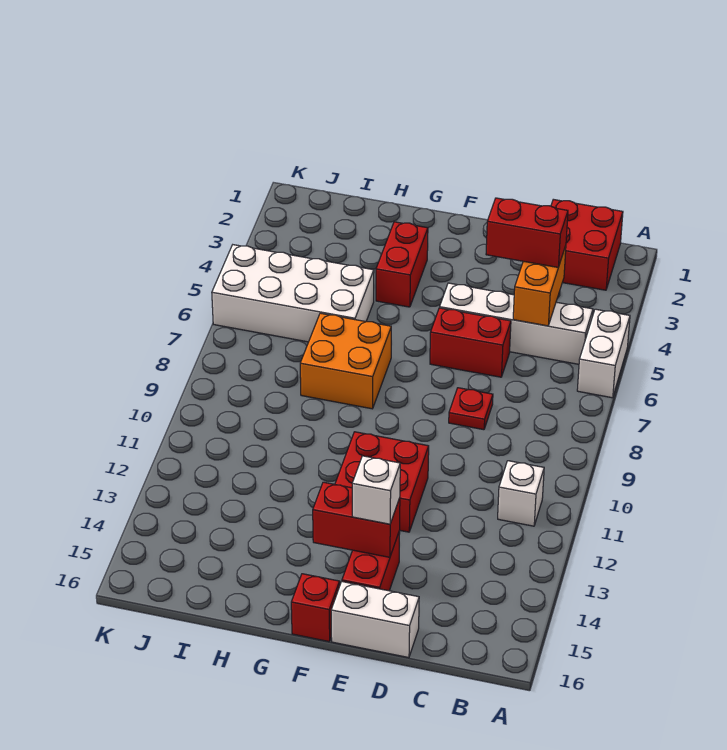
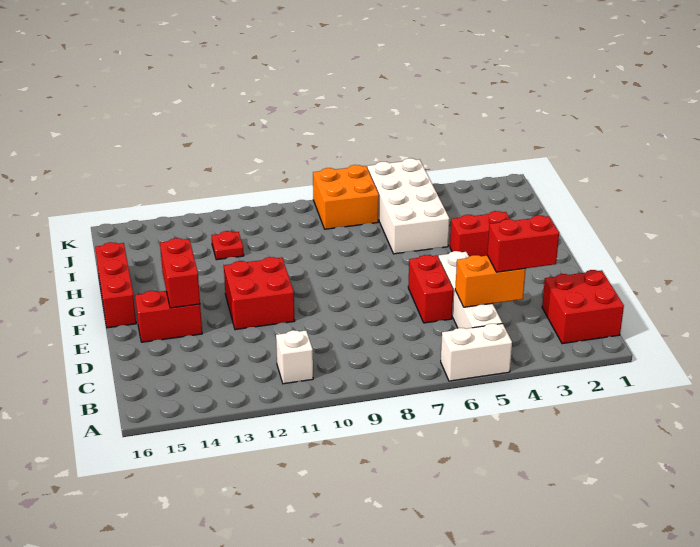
red brick C4:D4 level 3 -> red brick C3:C4 level 3
red plate D8 level 1 -> red plate I12 level 1
white brick D16:E16 level 1 -> none
white brick E14 level 3 -> none
red brick F16 level 1 -> red brick F16:H16 level 1
orange brick G7:H8 level 1 -> orange brick J7:K8 level 1

